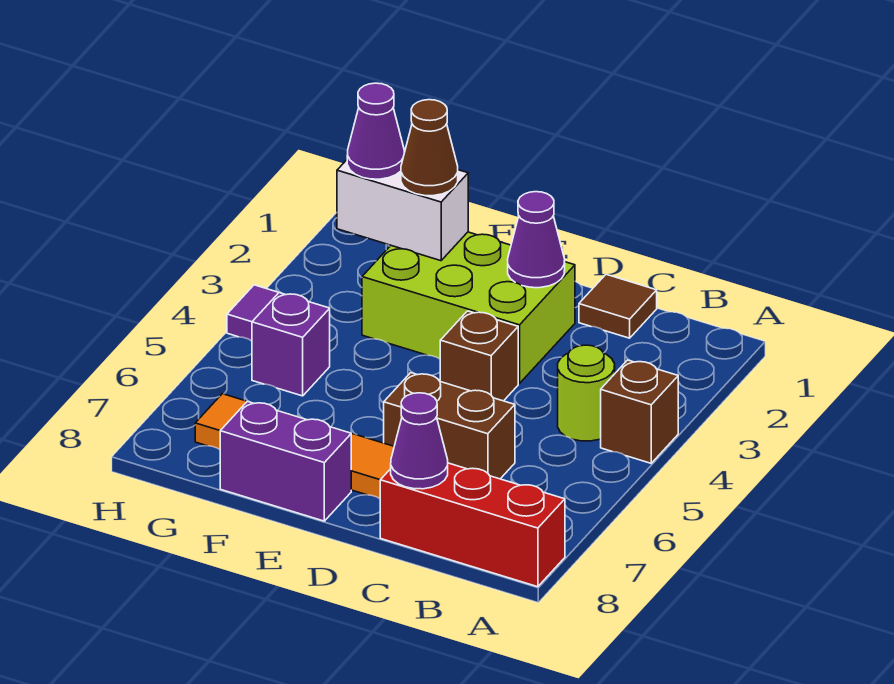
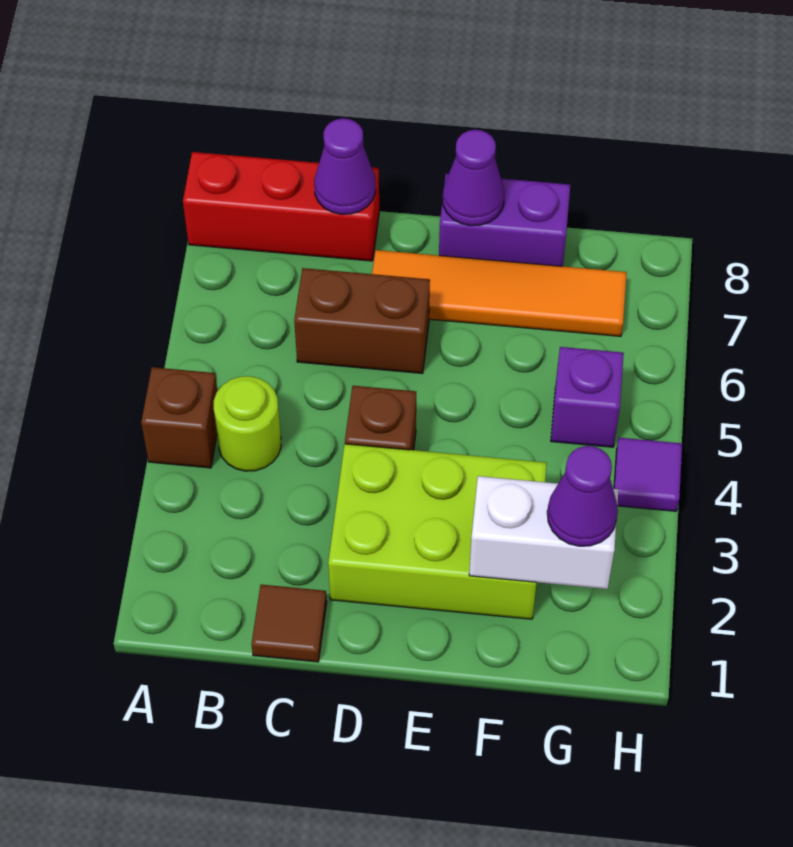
purple cone D2 level 2 -> purple cone E8 level 2
brown cone F2 level 3 -> none

